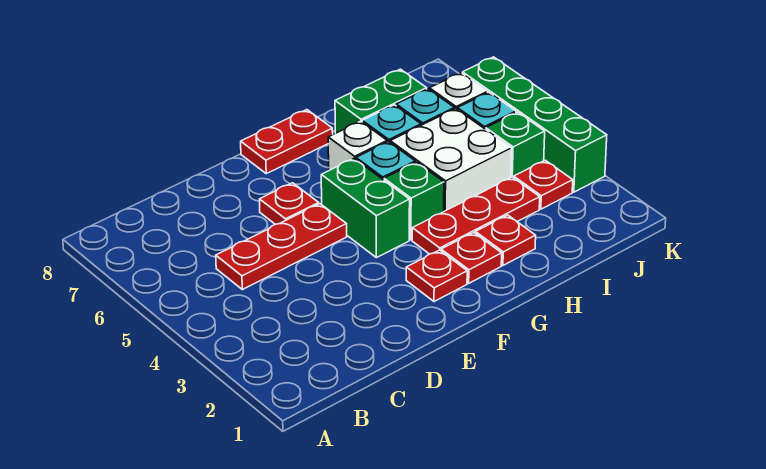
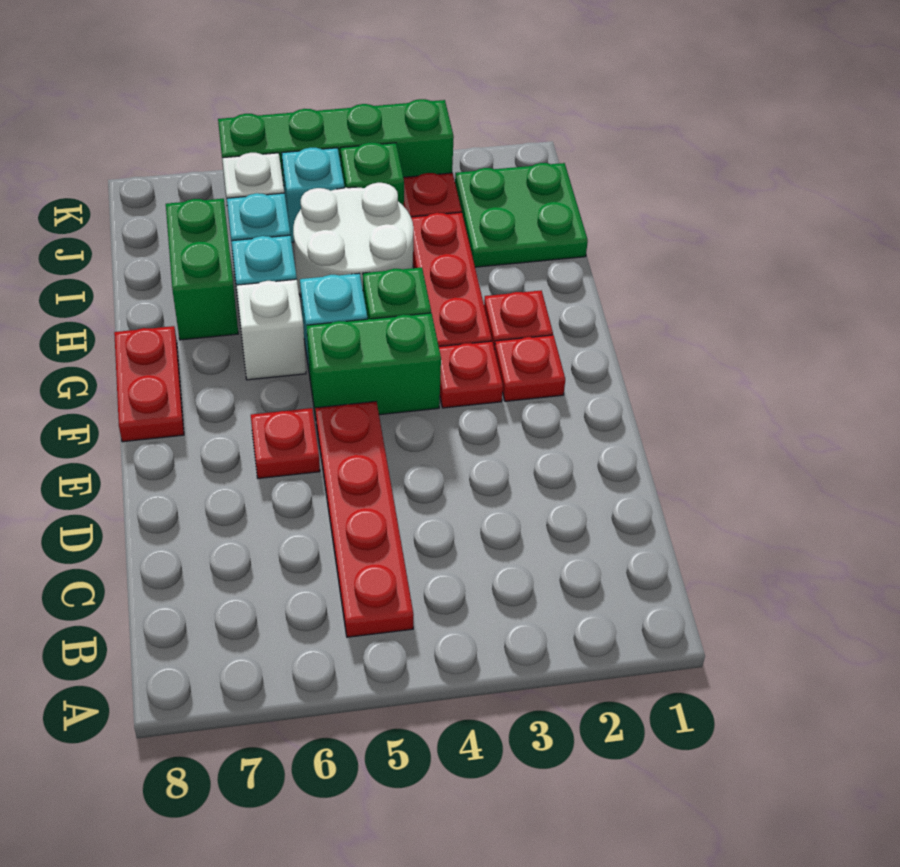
red plate C5:E5 level 1 -> red plate B5:E5 level 1
red plate H2 level 1 -> red plate F3 level 1
white brick H4:I5 level 1 -> white round brick H4:I5 level 1
none -> green plate I1:J2 level 1

